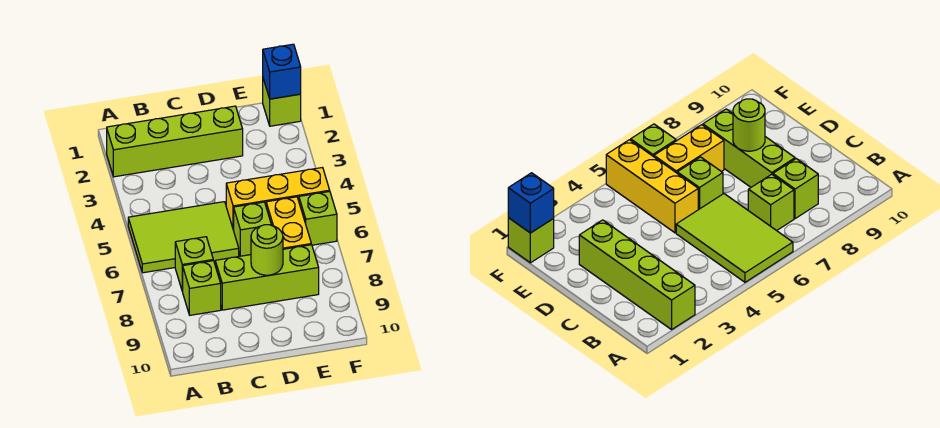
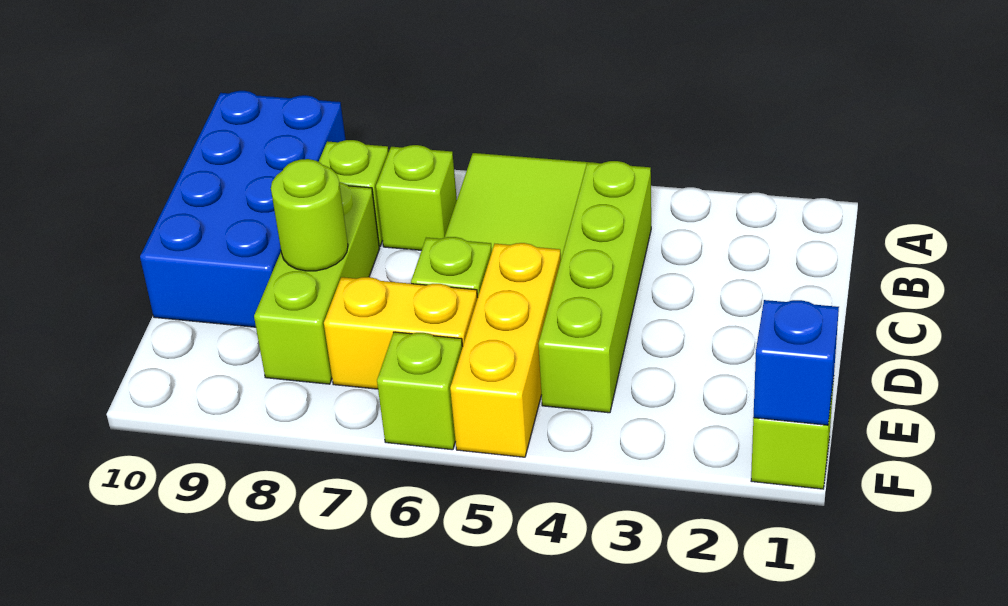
lime brick A2:D2 level 1 -> lime brick B4:E4 level 1
none -> blue brick A9:D10 level 1

